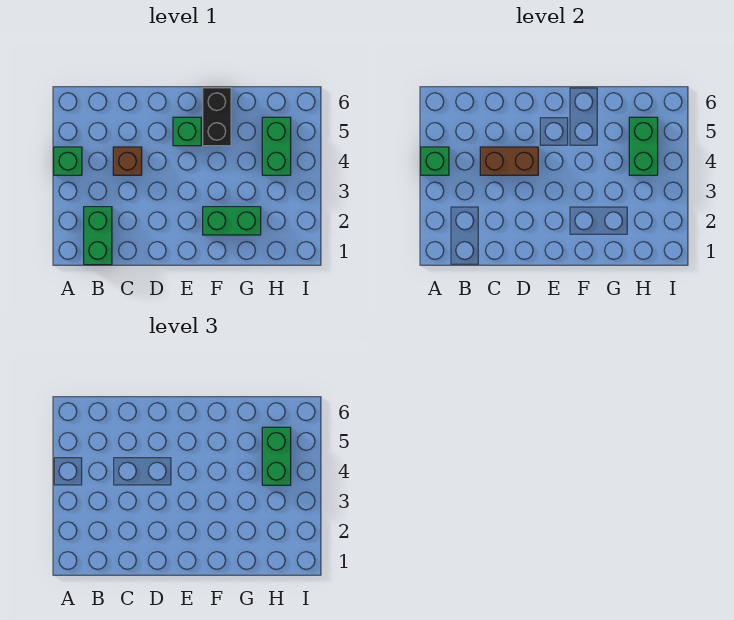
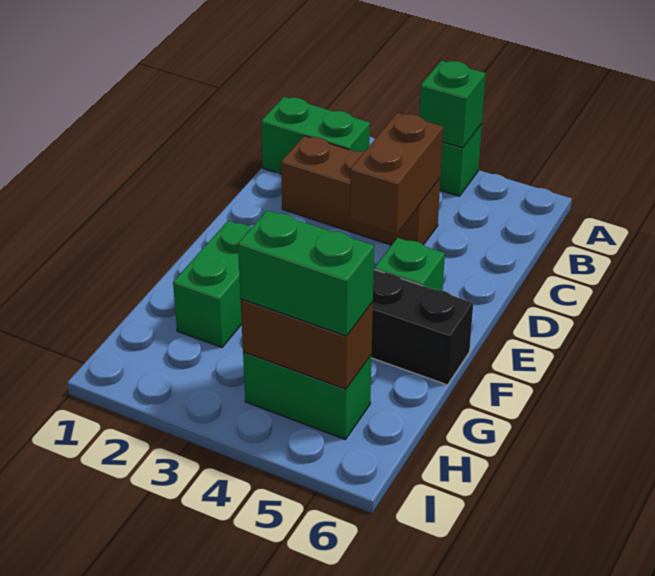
brown brick C4 level 1 -> brown brick C2:C4 level 1
green brick H4:H5 level 2 -> brown brick H4:H5 level 2

